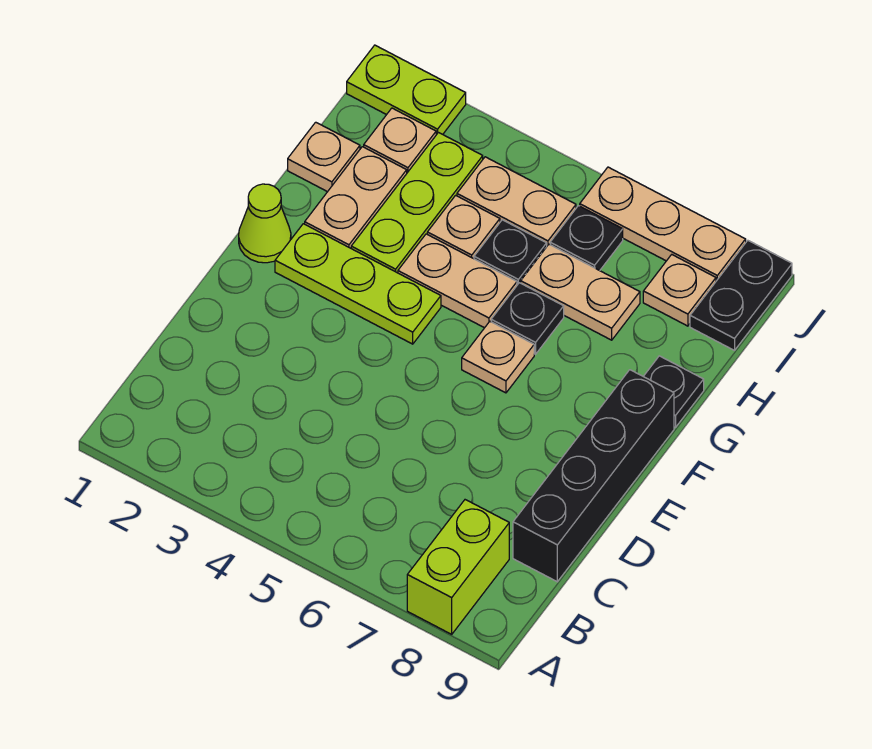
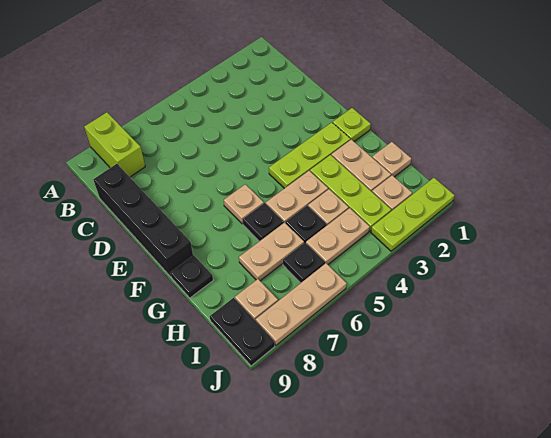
lime cone F1 level 1 -> lime plate F1 level 1
lime plate J1:J2 level 1 -> lime plate J1:J3 level 1

